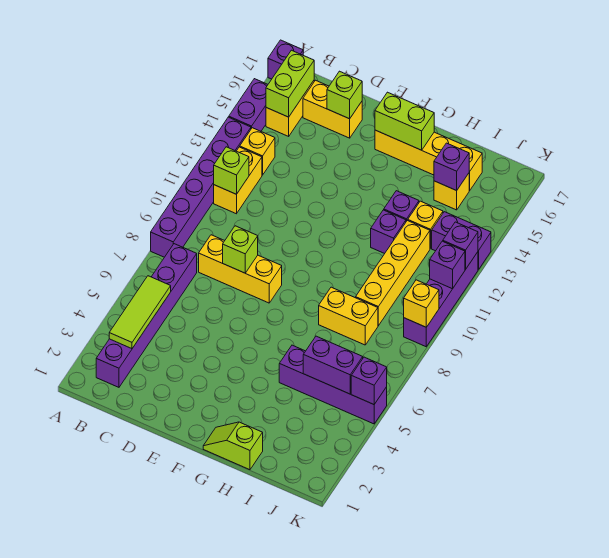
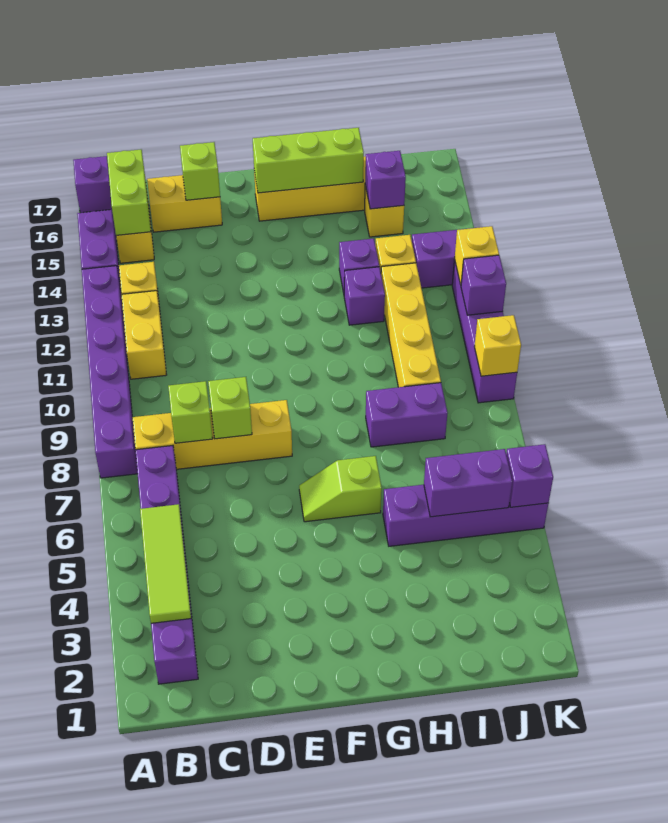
lime brick B11 level 2 -> lime brick C8 level 2
yellow brick C8:E8 level 1 -> yellow brick B8:E8 level 1
lime brick F16:G16 level 2 -> lime brick F16:H16 level 2
lime slope G1:H1 level 1 top H -> lime slope F6:G6 level 1 top G
yellow brick H8:I8 level 1 -> purple brick H8:I8 level 1
purple brick K12 level 2 -> yellow brick K12 level 2

